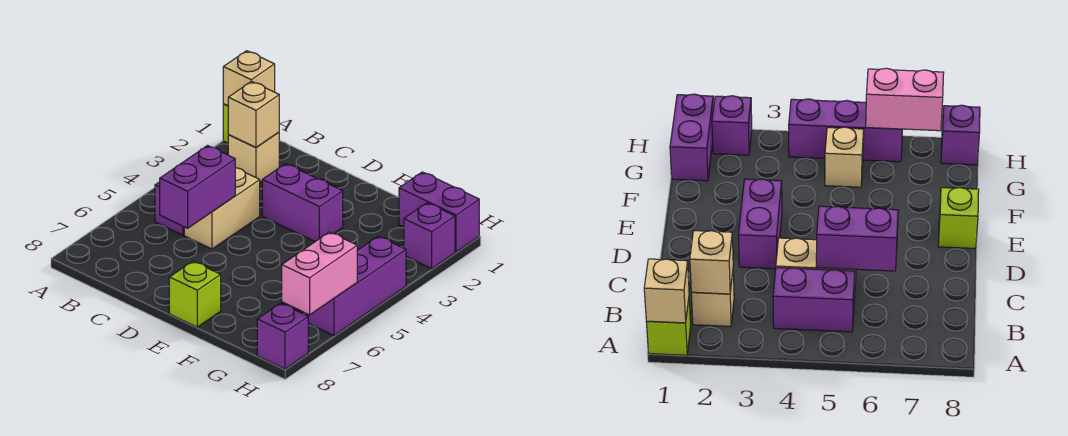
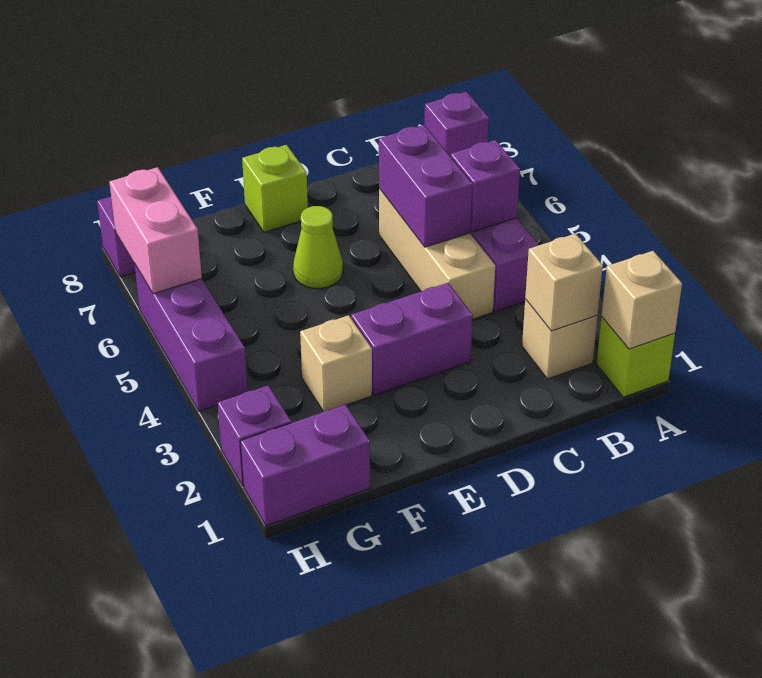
none -> purple brick A8 level 1
none -> purple brick B5 level 2
tan brick C4:C5 level 1 -> tan brick C4:C6 level 1
none -> lime cone E6 level 1
tan brick G5 level 1 -> tan brick F3 level 1

